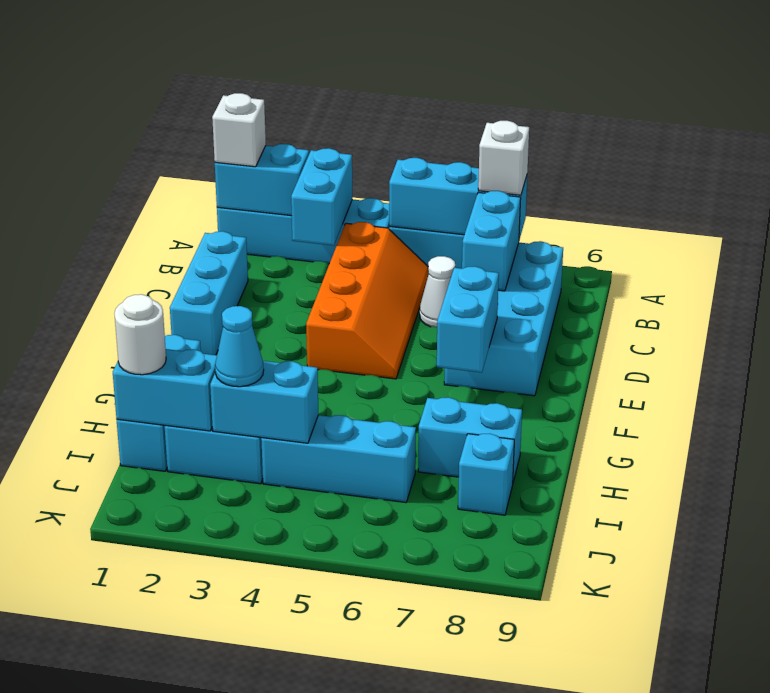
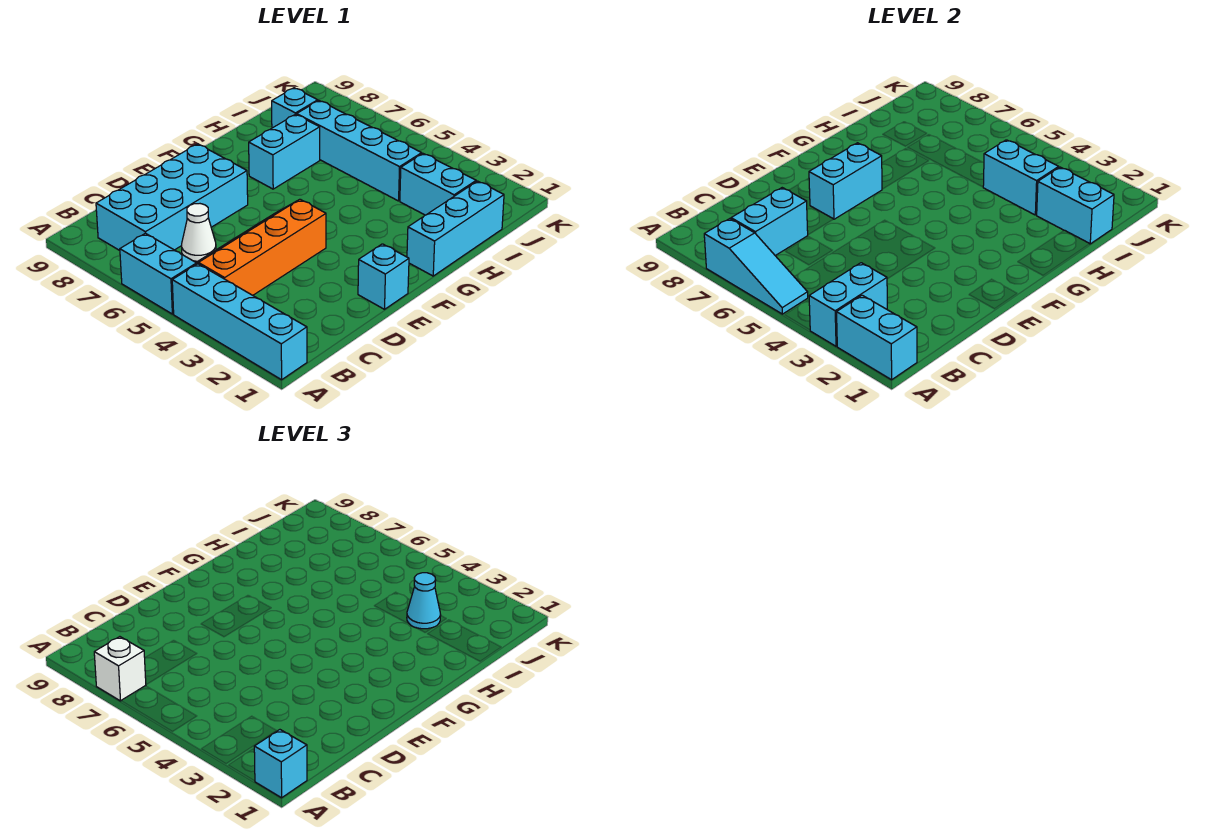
white brick A1 level 3 -> cyan brick A1 level 3
cyan brick A5:A7 level 2 -> cyan slope A5:A7 level 2 top 7
cyan brick C1:E1 level 1 -> cyan brick E1 level 1
cyan brick H7:H8 level 1 -> cyan brick G7:H7 level 1
white round brick I1 level 3 -> none
cyan brick I4:I6 level 1 -> cyan brick I4:I7 level 1

